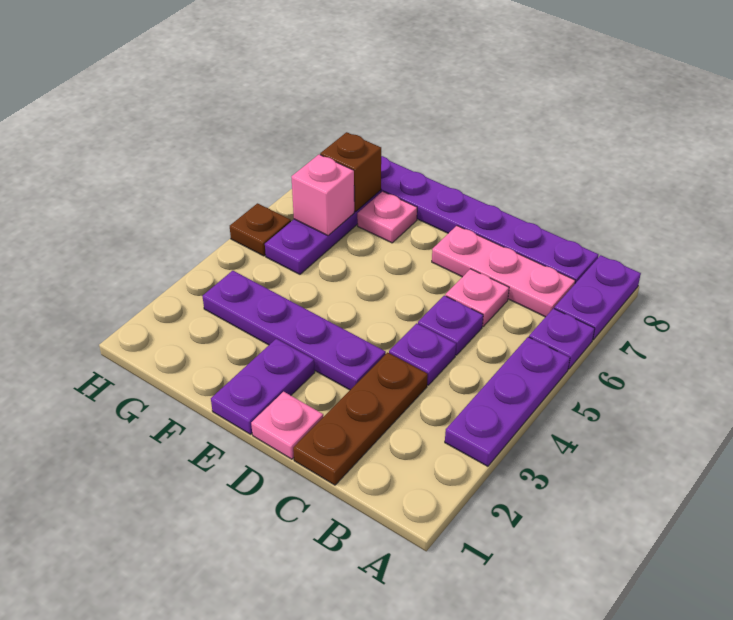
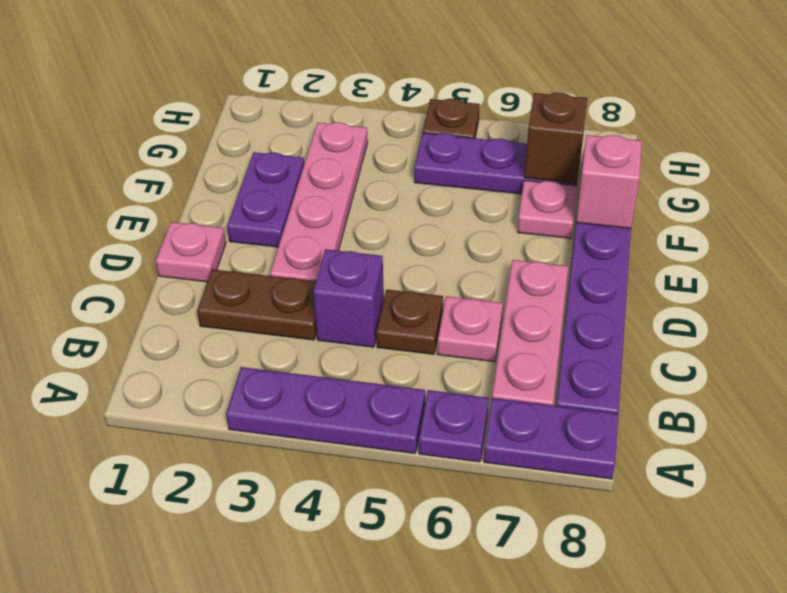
brown plate C1:C3 level 1 -> brown plate C2:C3 level 1
purple plate C4 level 1 -> purple brick C4 level 1
purple plate C5 level 1 -> brown plate C5 level 1
purple plate D3:G3 level 1 -> pink plate D3:G3 level 1
purple plate E1:E2 level 1 -> purple plate E2:F2 level 1
pink brick G6 level 2 -> pink brick F8 level 2

